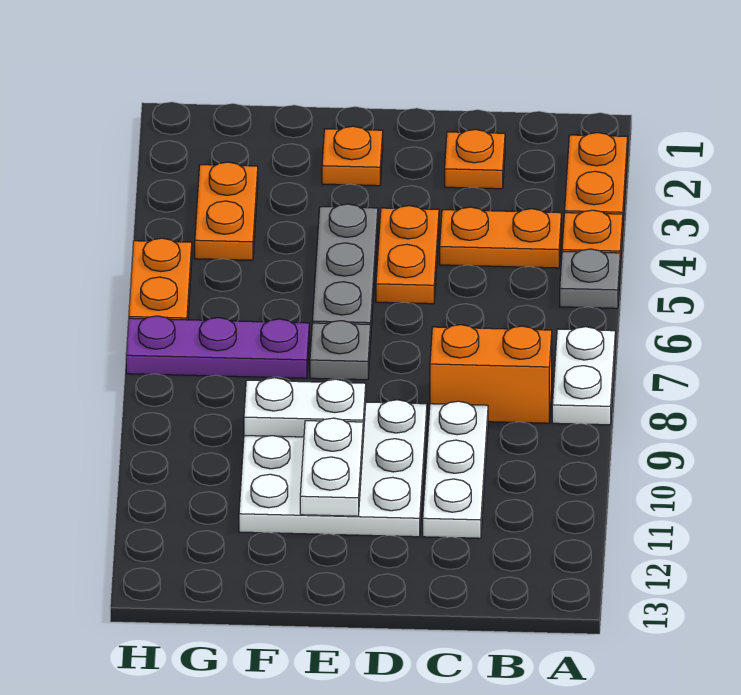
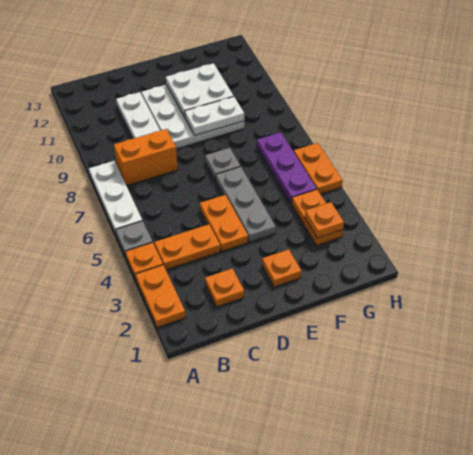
white plate A7:A8 level 1 -> white plate A6:A8 level 1
white plate E10:E11 level 2 -> white plate E10:F11 level 2
purple plate F7:H7 level 1 -> purple plate G5:G7 level 1
none -> orange plate G3 level 2

